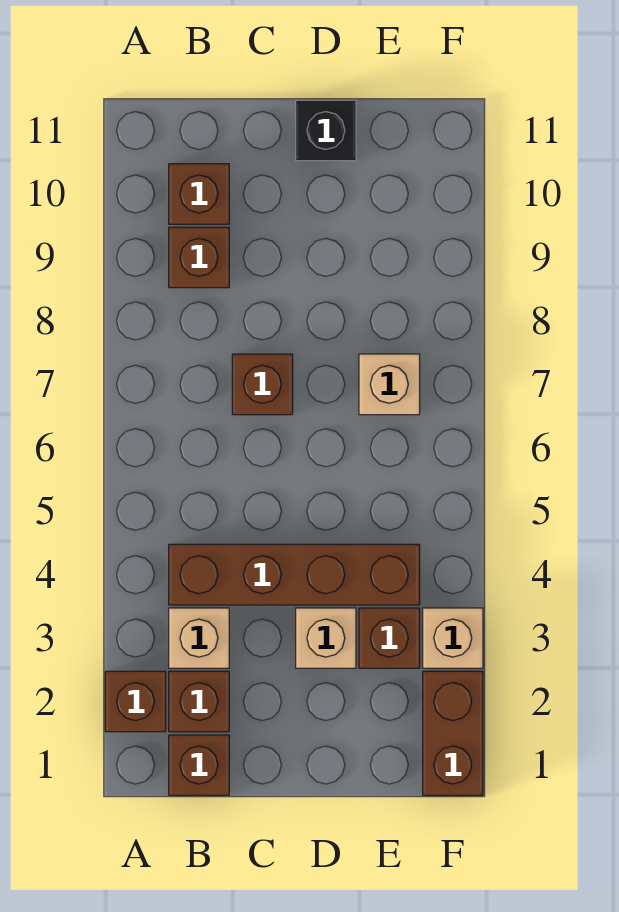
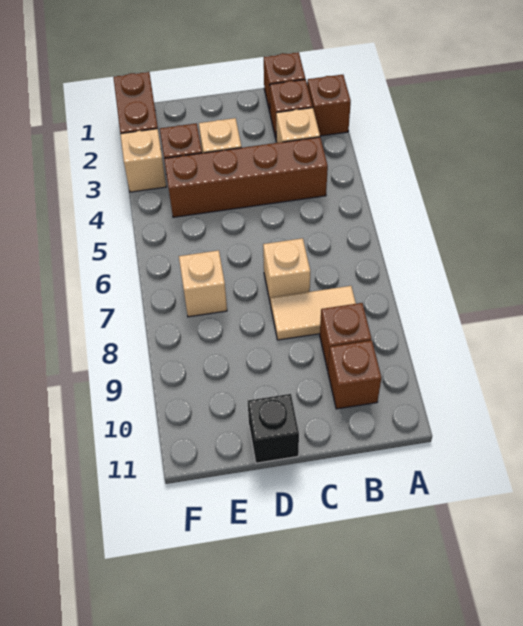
none -> tan tile B8:C8 level 1
brown brick C7 level 1 -> tan brick C7 level 1

